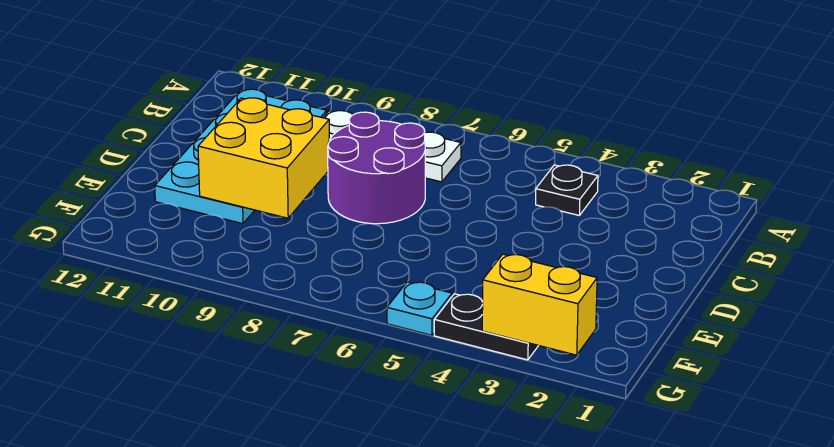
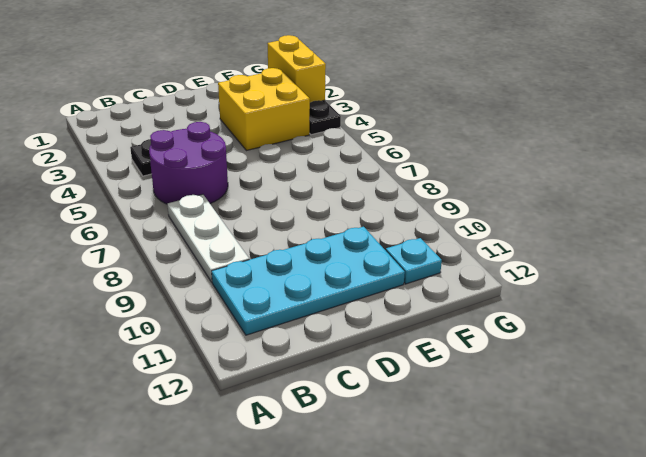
purple round brick C7:D8 level 1 -> purple round brick B5:C6 level 1
yellow brick D9:E10 level 2 -> yellow brick E3:F4 level 1
cyan plate G5 level 1 -> cyan plate F11 level 1

